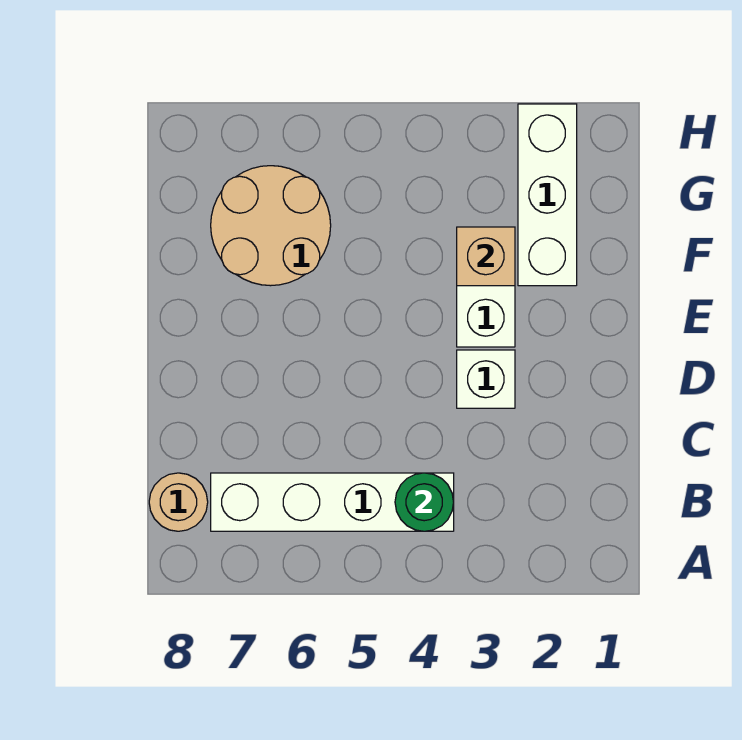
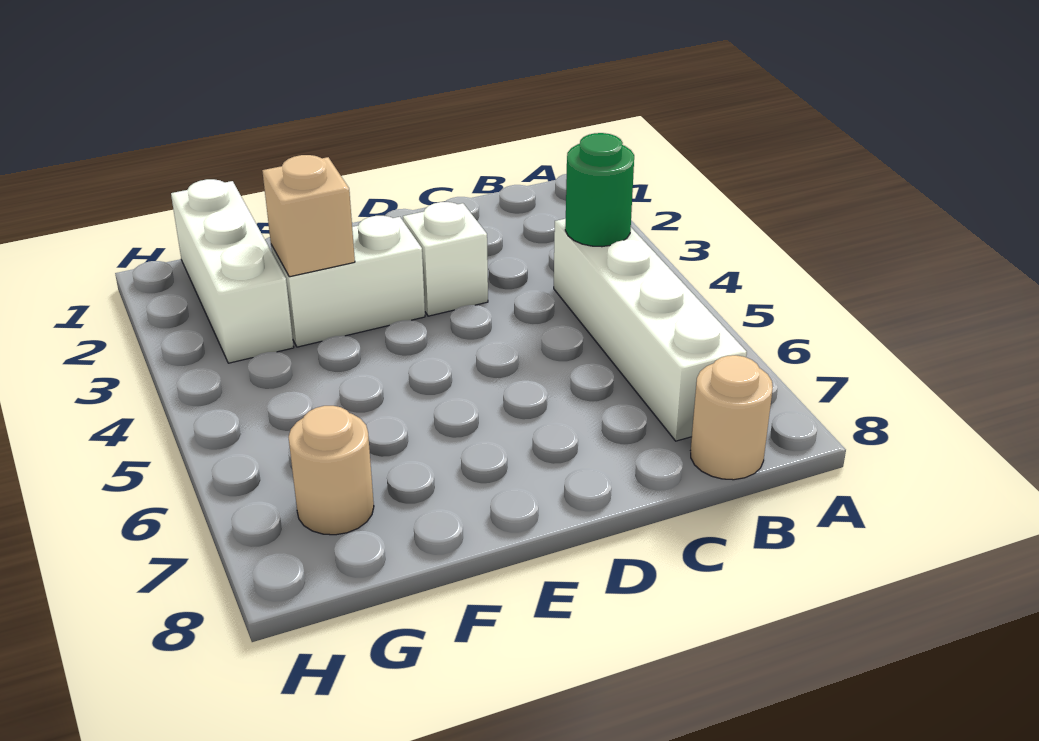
white brick F2:H2 level 1 -> white brick G1:G3 level 1
tan round brick F6:G7 level 1 -> tan round brick G7 level 1

